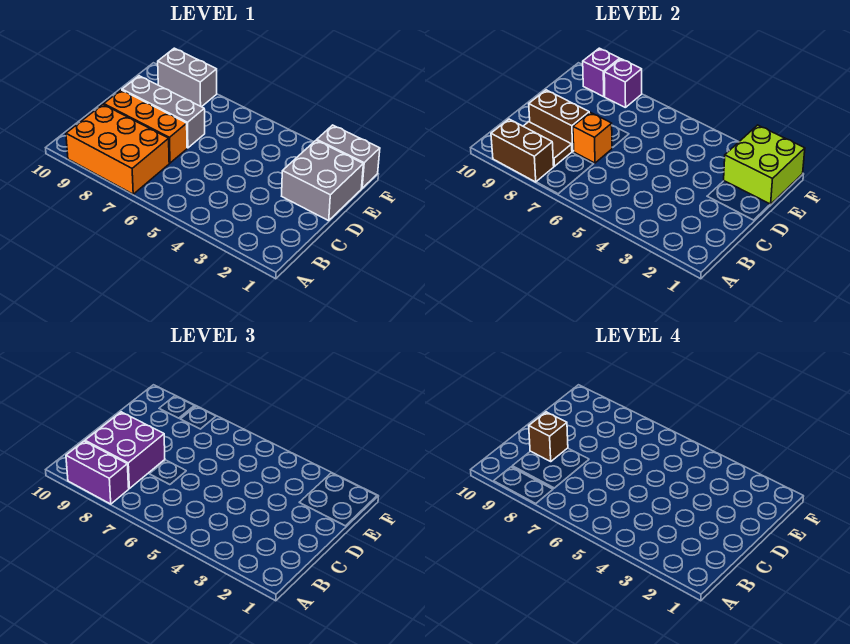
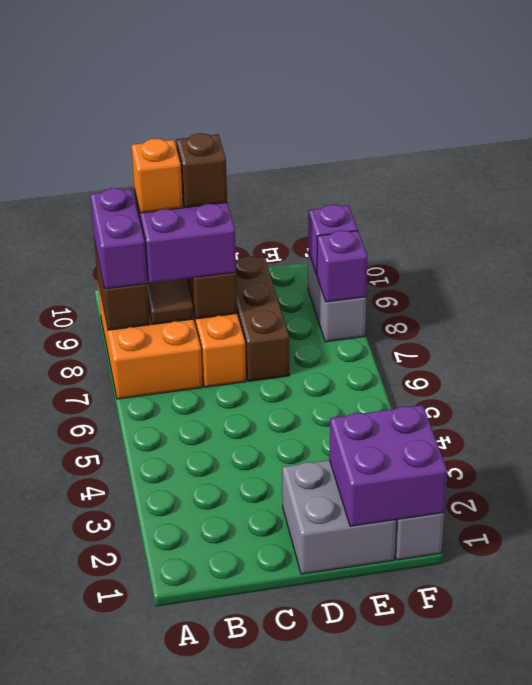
orange brick C7 level 2 -> orange brick B9 level 4
grey brick D7:D9 level 1 -> brown brick D7:D9 level 1
lime brick E1:F2 level 2 -> purple brick E1:F2 level 2

